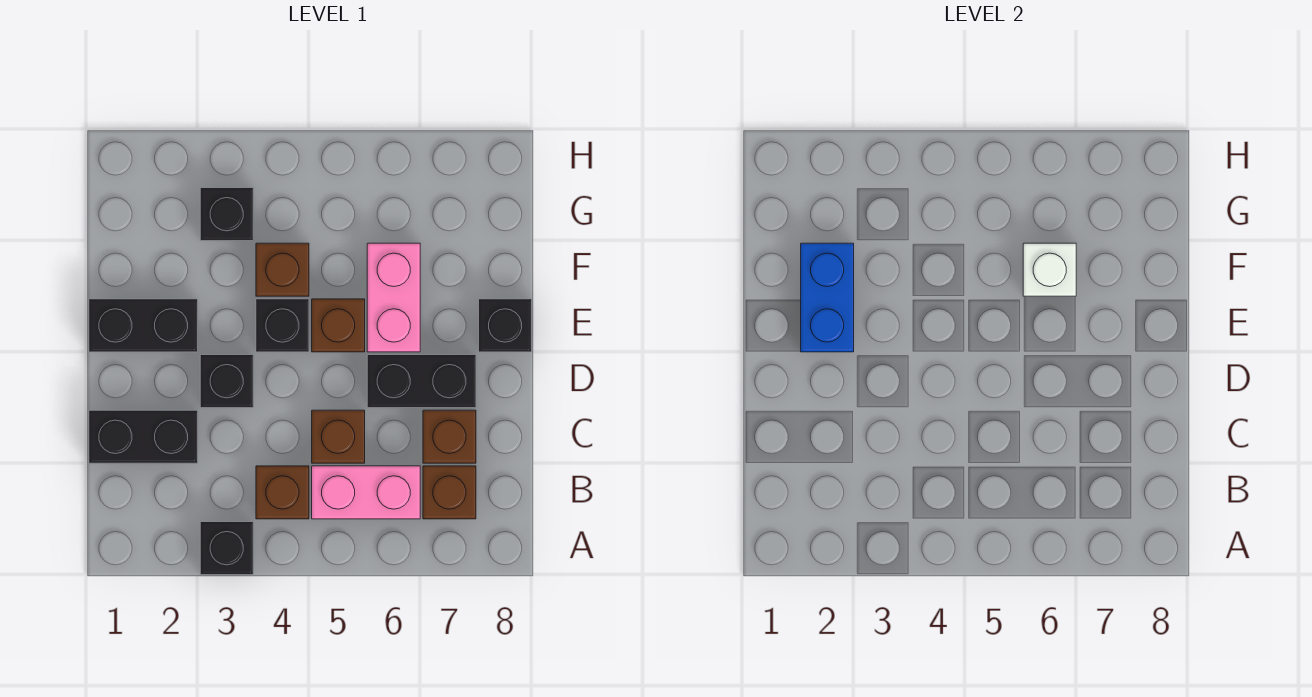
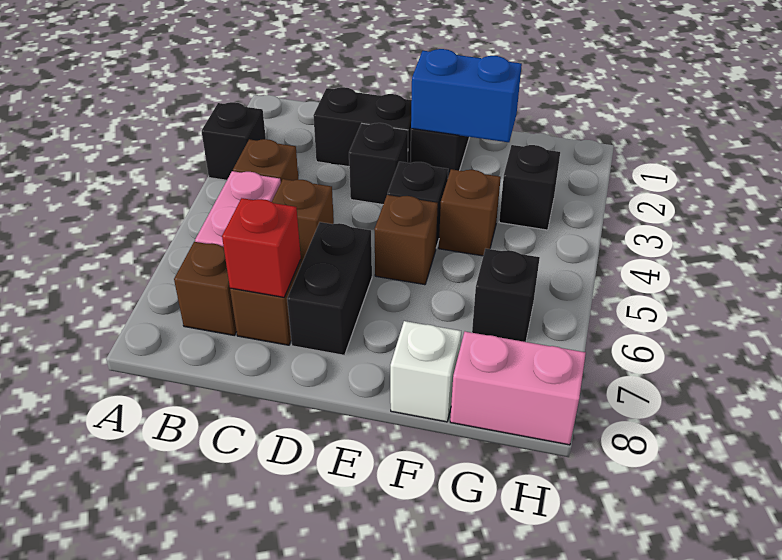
black brick C1:C2 level 1 -> black brick C2:D2 level 1
none -> red brick C7 level 2
pink brick E6:F6 level 1 -> pink brick G8:H8 level 1
black brick E8 level 1 -> black brick G6 level 1
white brick F6 level 2 -> white brick F8 level 1

